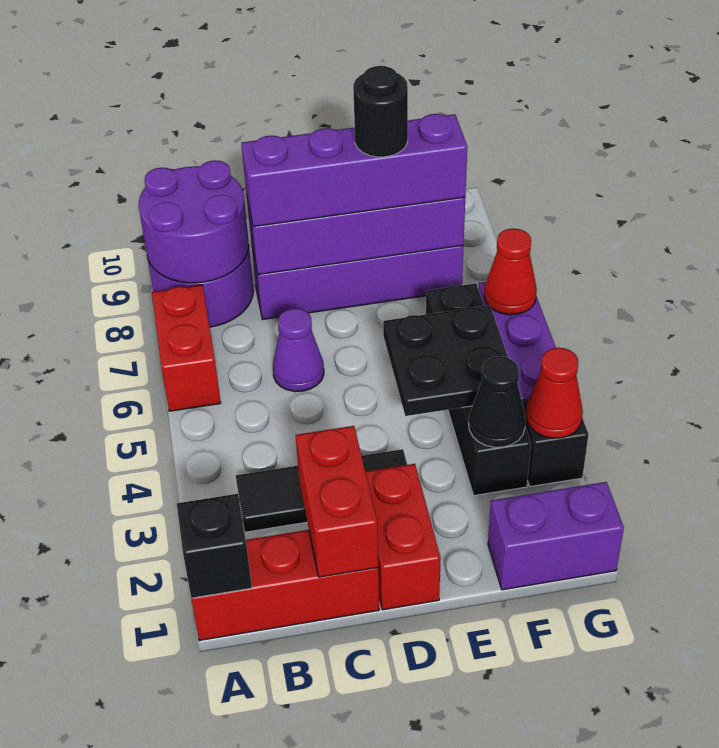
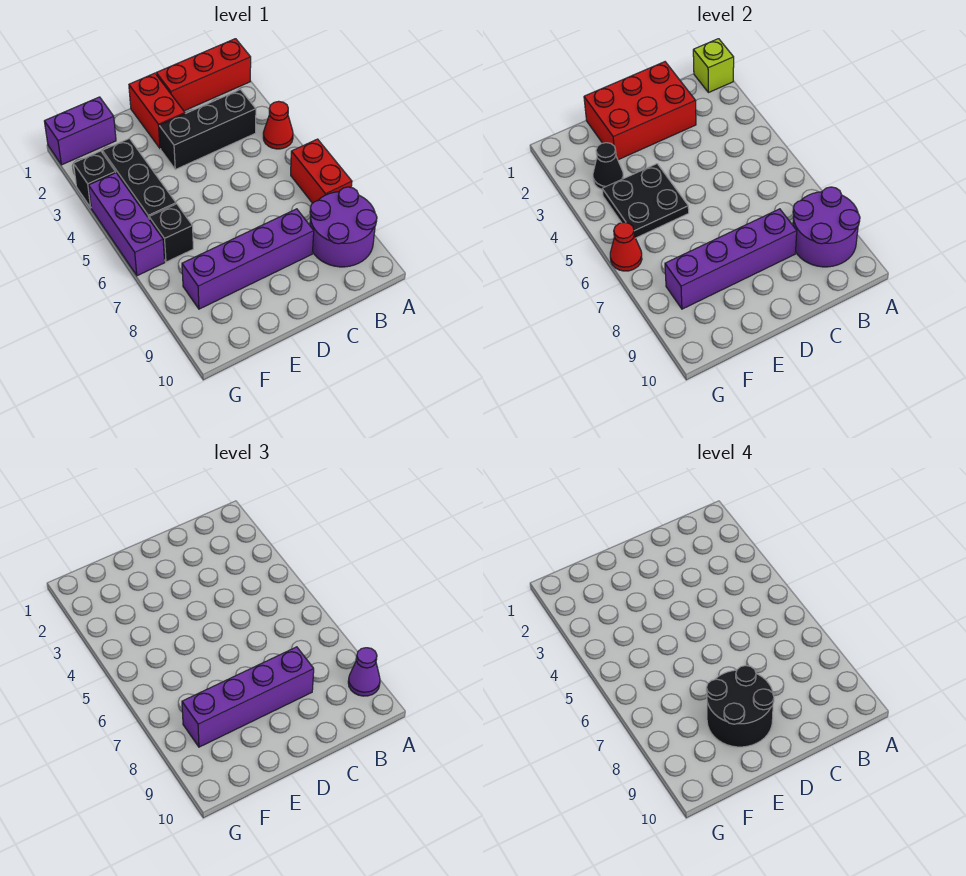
black brick A1 level 2 -> lime brick A1 level 2
black tile B3:D3 level 1 -> black brick B3:D3 level 1
red brick C1:C2 level 2 -> red brick C1:E2 level 2
purple cone C6 level 1 -> purple cone A9 level 3
black round brick E8 level 4 -> black round brick D8:E9 level 4
red cone G3 level 2 -> red cone A4 level 1

